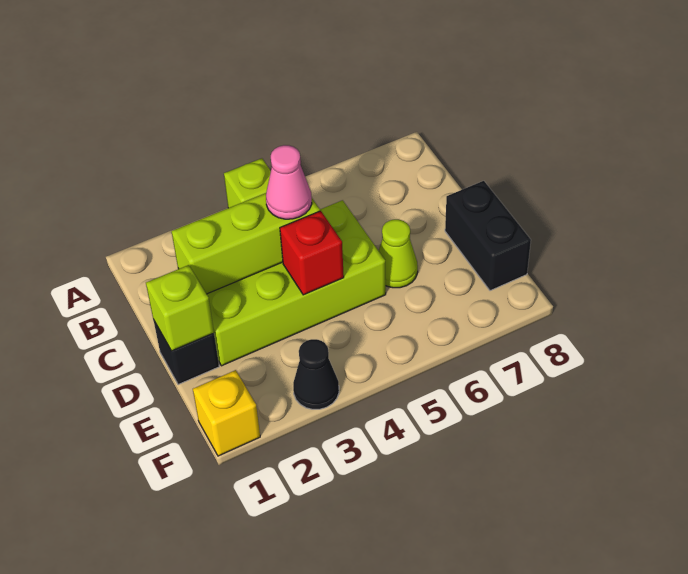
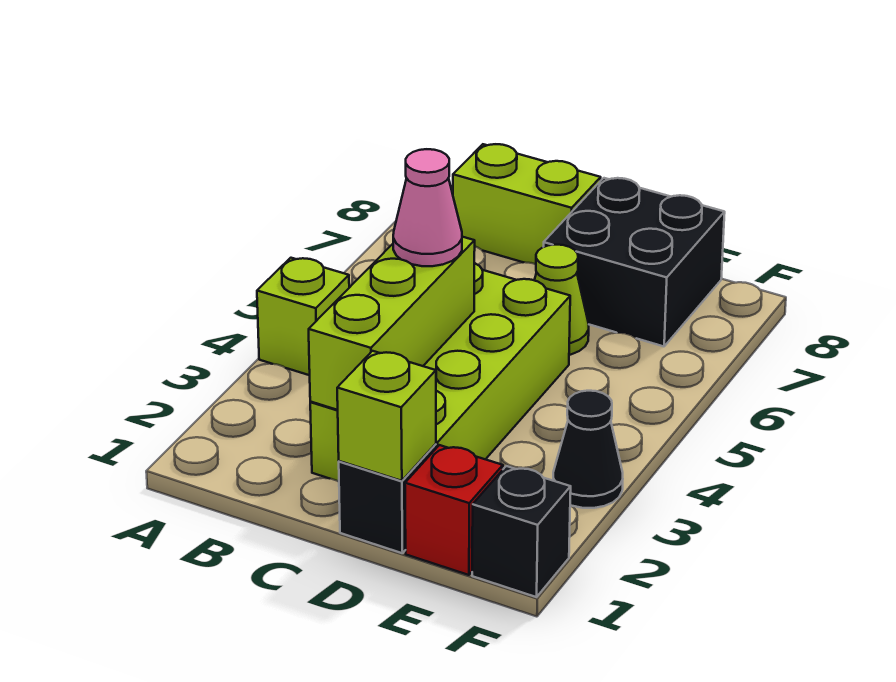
none -> lime brick B8:C8 level 1
red brick D4 level 2 -> red brick E1 level 1
black brick D8:E8 level 1 -> black brick D7:E8 level 1
yellow brick F1 level 1 -> black brick F1 level 1

